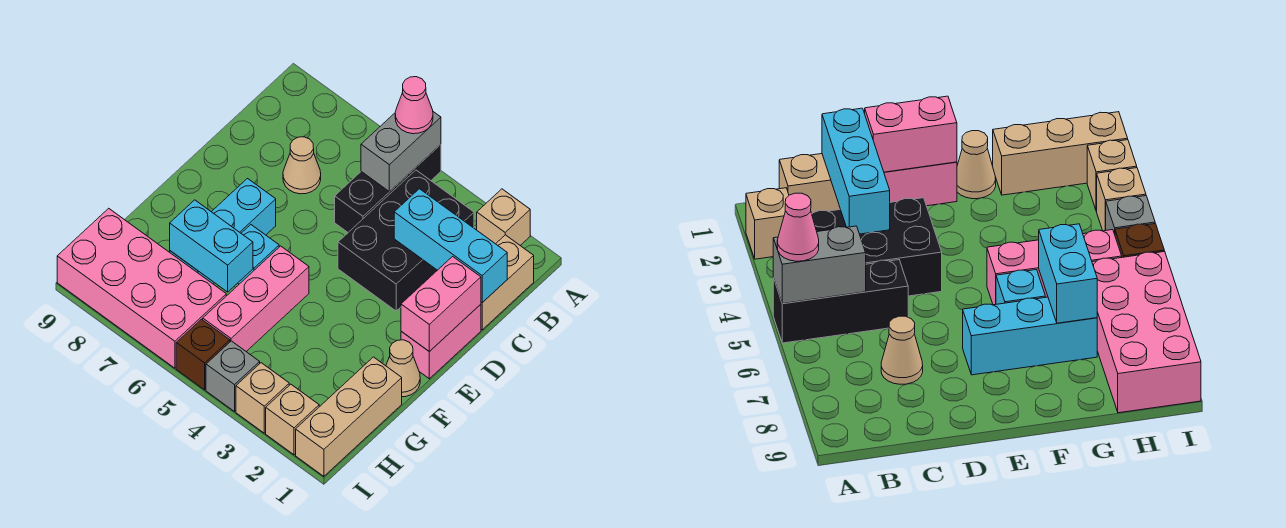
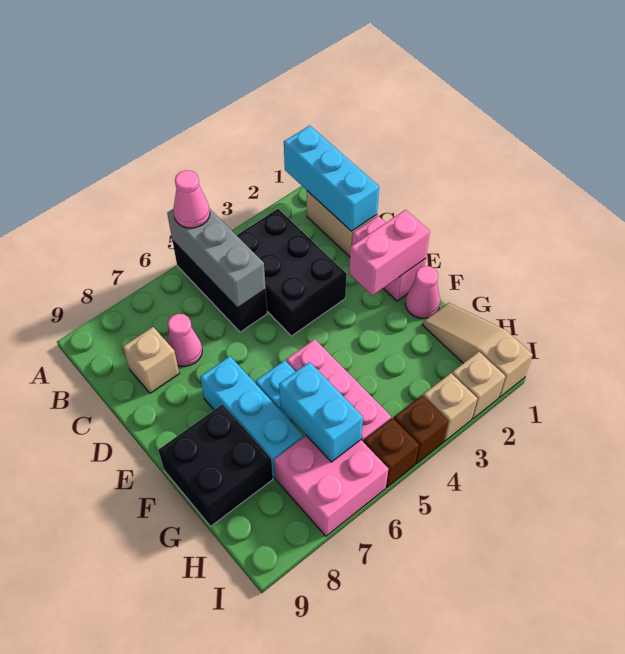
tan brick A2 level 1 -> tan brick C8 level 1
grey brick A5:B5 level 2 -> grey brick A5:C5 level 2
cyan brick C1:C3 level 2 -> cyan brick A1:C1 level 2
tan cone C7 level 1 -> pink cone C7 level 1
pink brick D1:E1 level 2 -> pink brick E1:E2 level 2
tan cone F1 level 1 -> pink cone F1 level 1
none -> black brick F8:G9 level 1
tan brick G1:I1 level 1 -> tan slope G1:I1 level 1 top I
cyan brick G6:G7 level 2 -> cyan brick G6:H6 level 2
pink brick H6:I9 level 1 -> pink brick H6:I7 level 1
grey brick I4 level 1 -> brown brick I4 level 1

